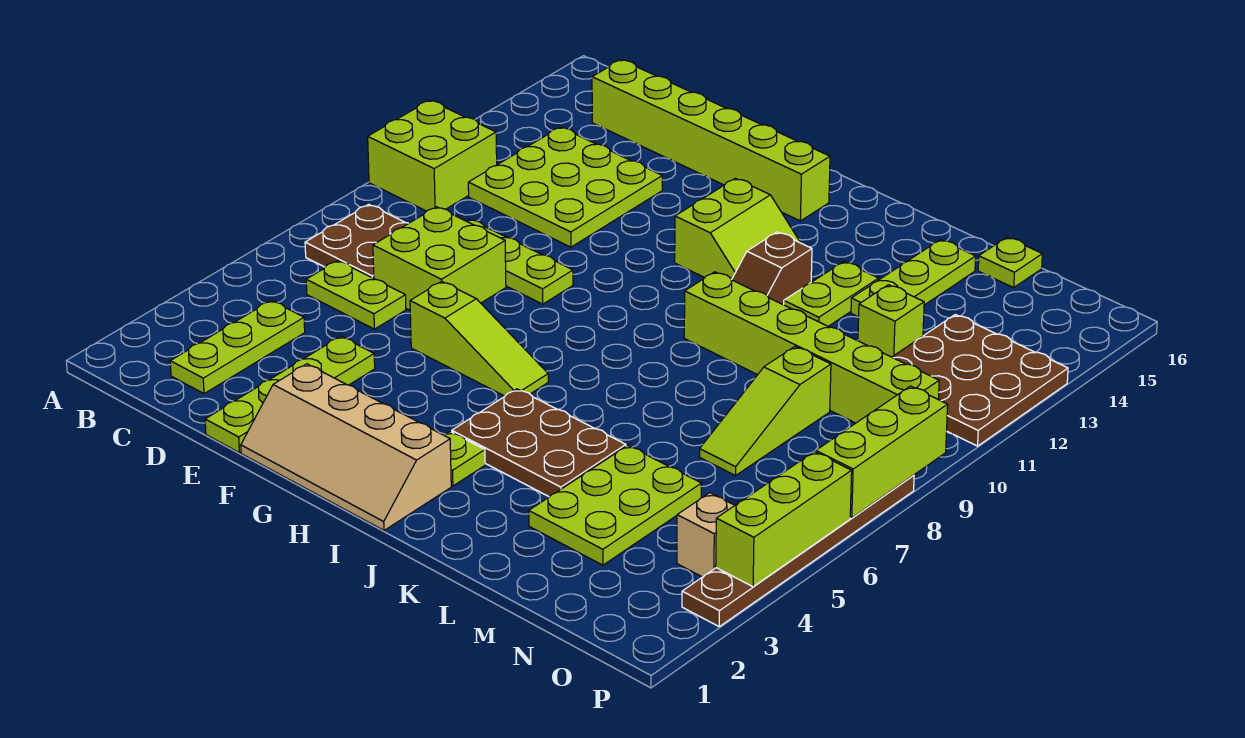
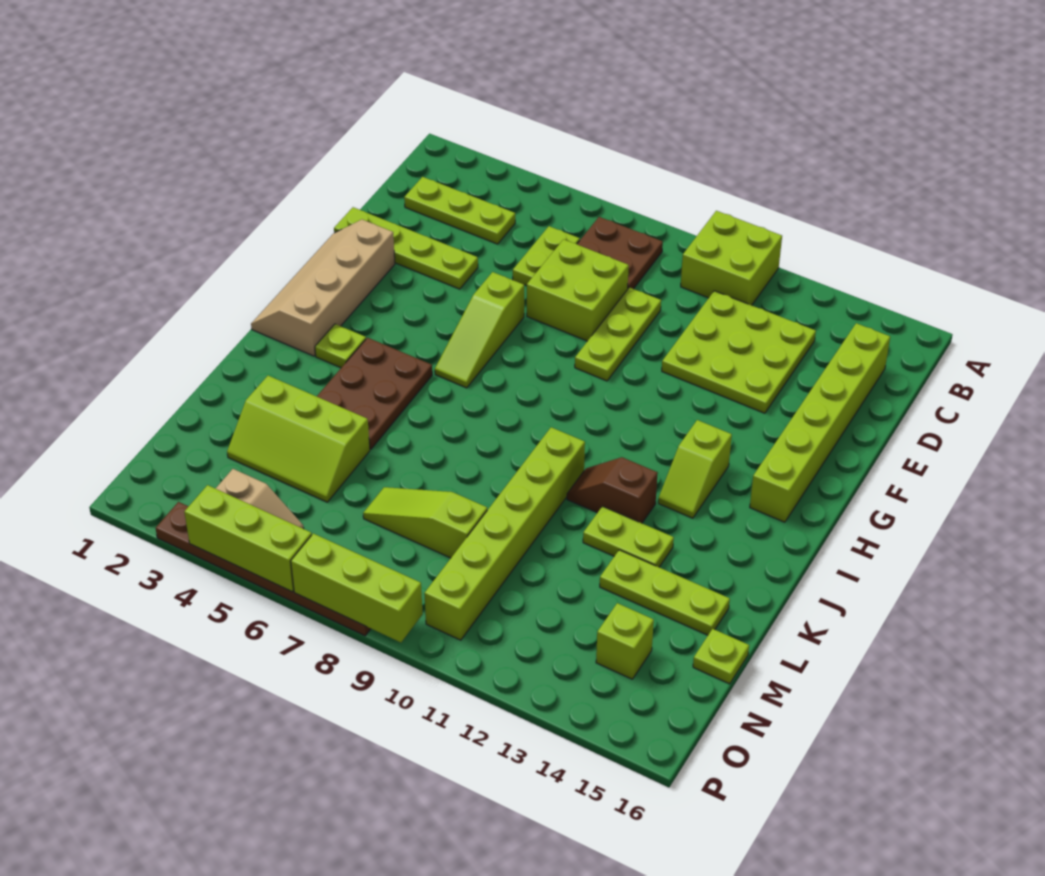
lime slope H12:I13 level 1 top H -> lime slope H13:I13 level 1 top H
lime plate L3:M5 level 1 -> lime slope L3:M5 level 1 top L
lime brick M12 level 1 -> lime brick N14 level 1
brown plate N11:P13 level 1 -> none

